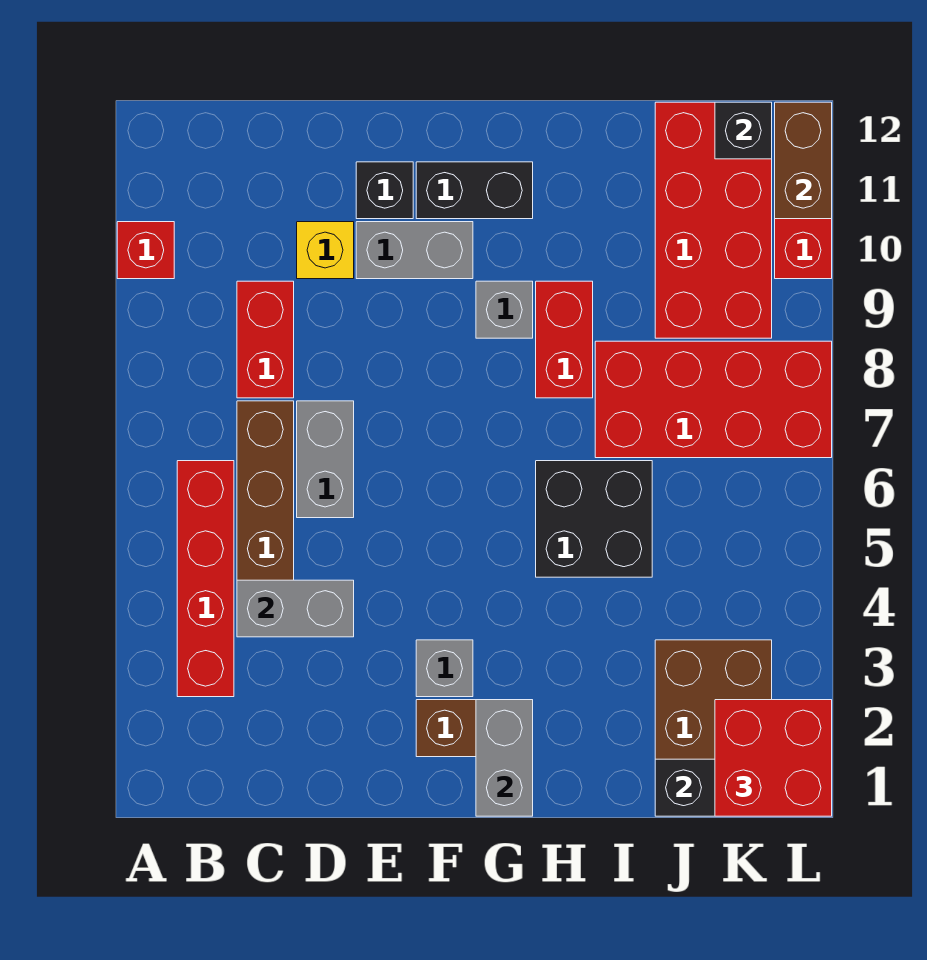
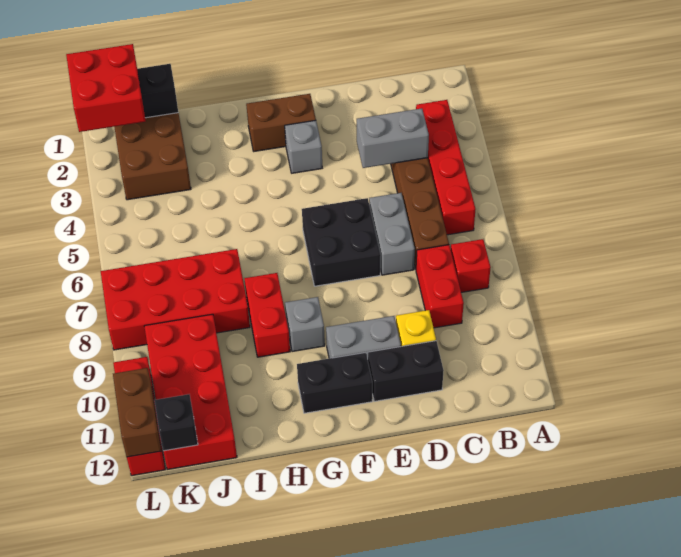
red brick A10 level 1 -> red brick B8 level 1
black brick E11 level 1 -> black brick D11:E11 level 1
grey brick G1:G2 level 2 -> none
black brick H5:I6 level 1 -> black brick E6:F7 level 1

